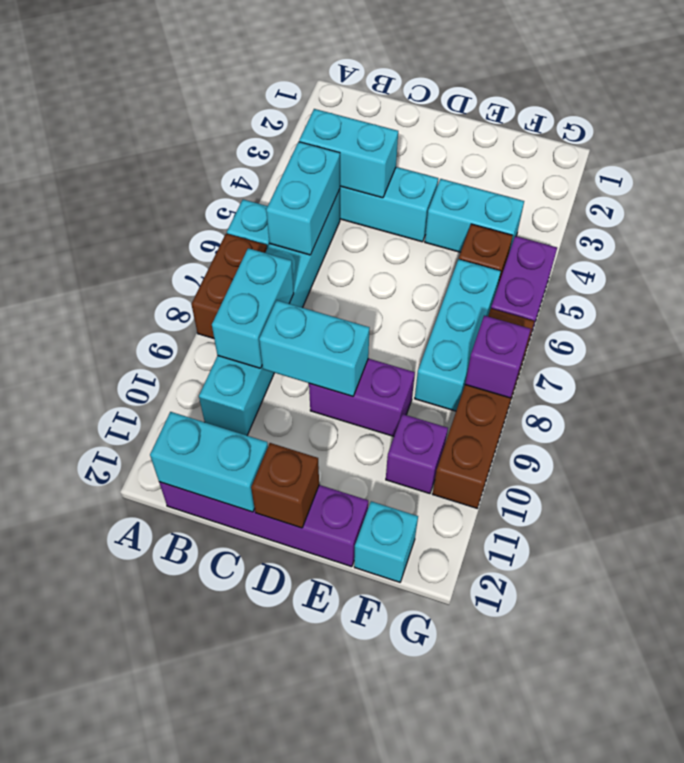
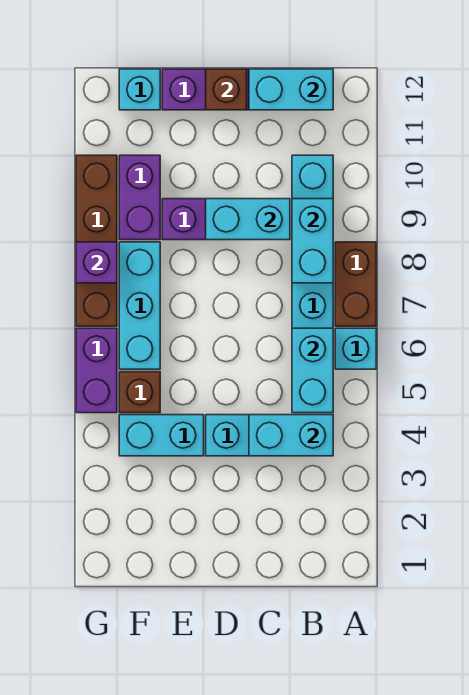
purple brick F10 level 1 -> purple brick F9:F10 level 1

